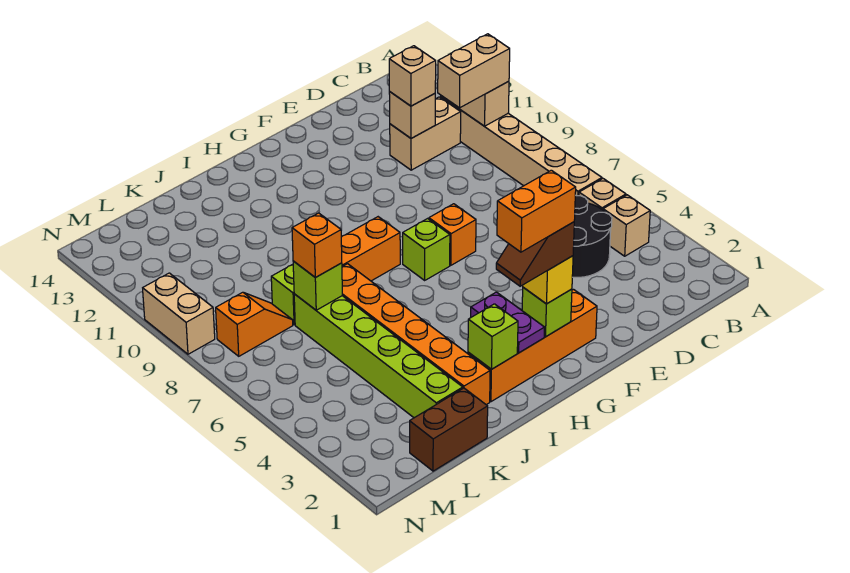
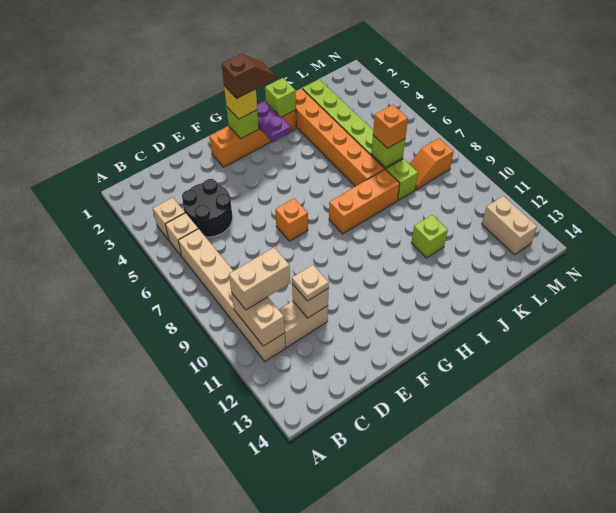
tan brick D11 level 3 -> tan plate D11 level 3
orange brick G2:H2 level 5 -> none
lime brick G7 level 1 -> lime brick J11 level 1
brown brick K1:L1 level 1 -> none
tan brick N9:N10 level 1 -> tan brick M12:M13 level 1

